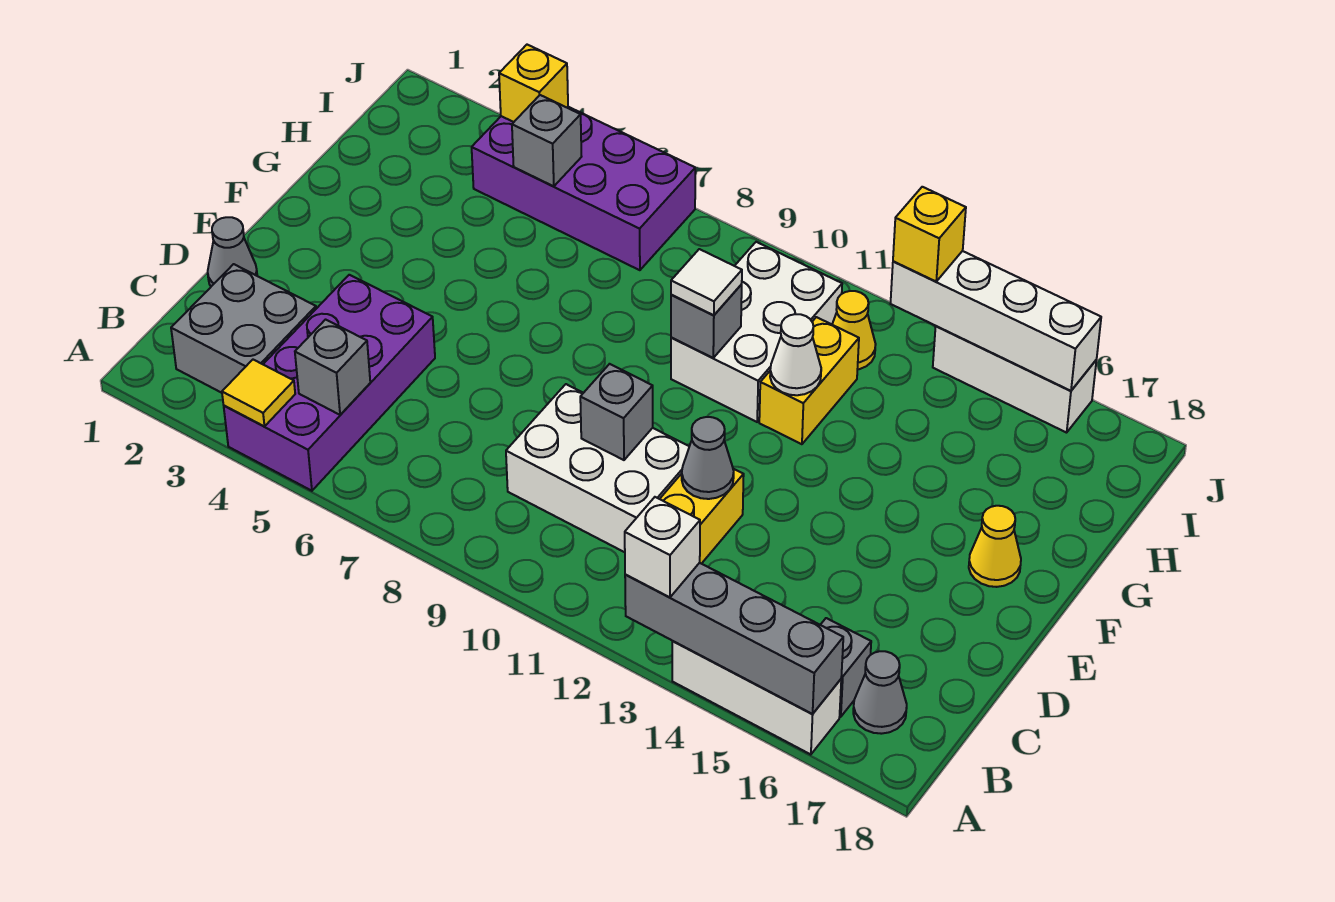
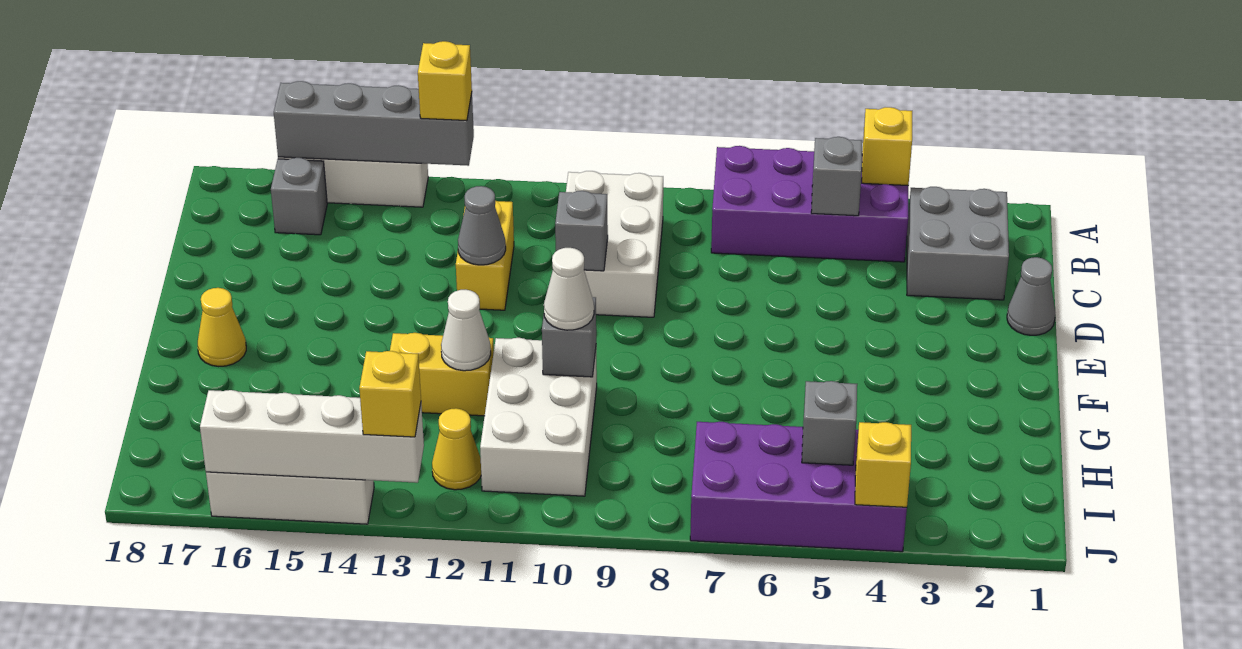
purple brick A4:D5 level 1 -> purple brick A4:B7 level 1
yellow tile A4 level 2 -> yellow brick A4 level 2
white brick A13 level 3 -> yellow brick A13 level 3
grey cone B17 level 1 -> none
white brick C9:D11 level 1 -> white brick B9:D10 level 1
white tile G10 level 3 -> white cone G10 level 3
yellow brick G12:H12 level 1 -> yellow brick G12:G13 level 1

